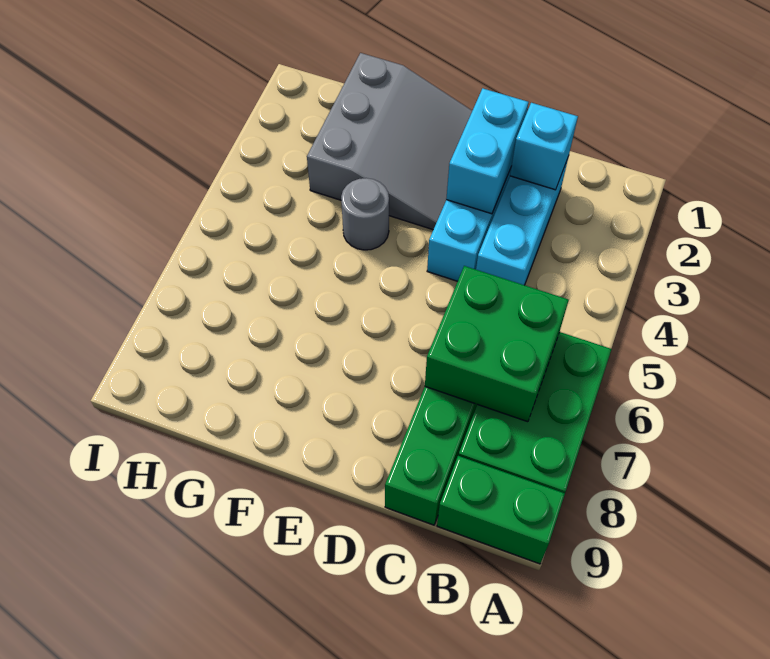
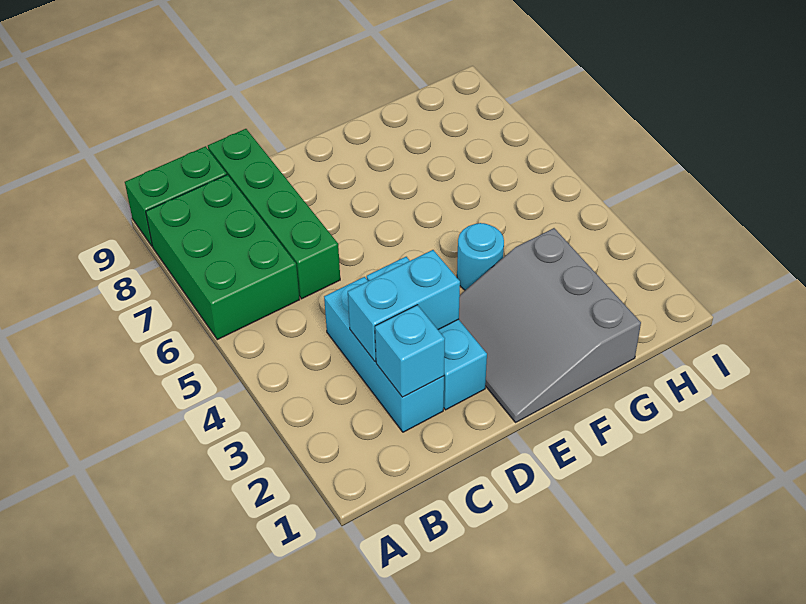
green brick B6:C7 level 2 -> none
cyan brick D2:D3 level 2 -> cyan brick C3:D3 level 2
grey round brick F4 level 1 -> cyan round brick F4 level 1

